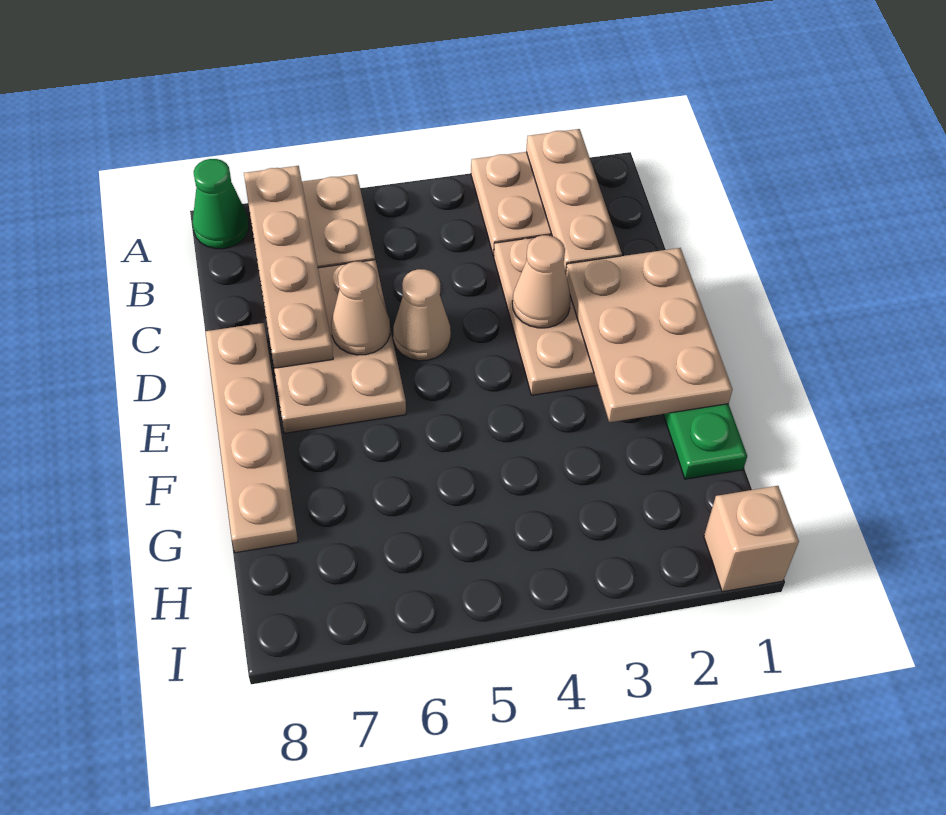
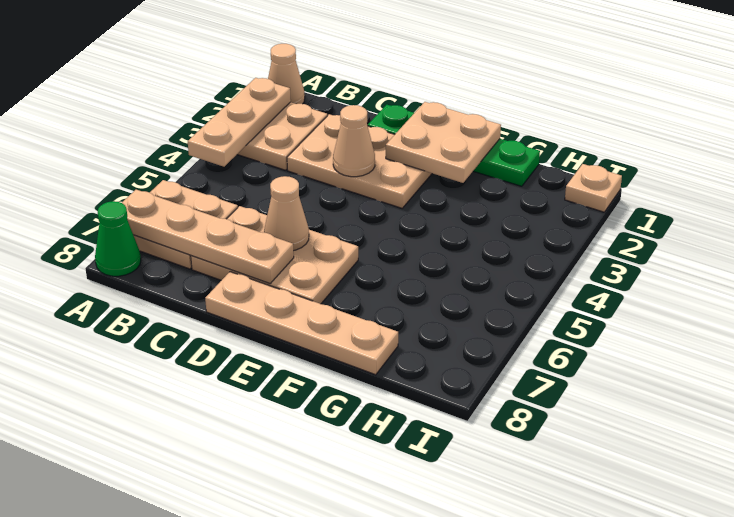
tan plate A2:C2 level 2 -> tan plate A2:A4 level 2
tan plate D1:F2 level 2 -> tan plate E1:F2 level 2
tan cone D5 level 1 -> tan cone A1 level 1
tan brick I1 level 1 -> tan plate I1 level 1

